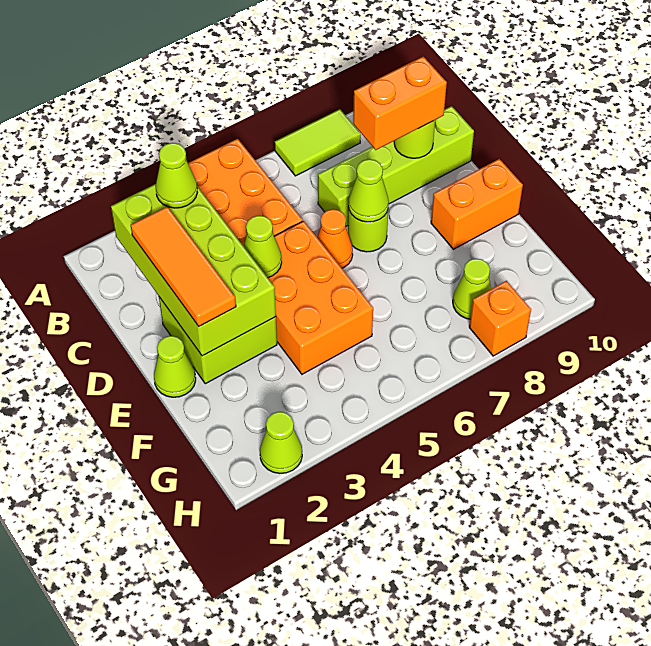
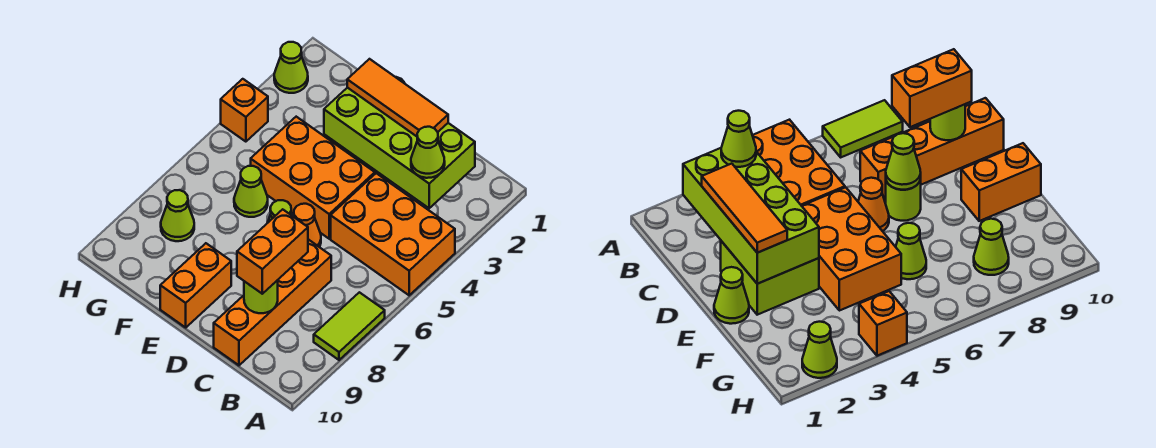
lime brick C7:C10 level 1 -> orange brick C7:C10 level 1
lime cone D4 level 2 -> lime cone F6 level 1
orange brick H8 level 1 -> orange brick H4 level 1

